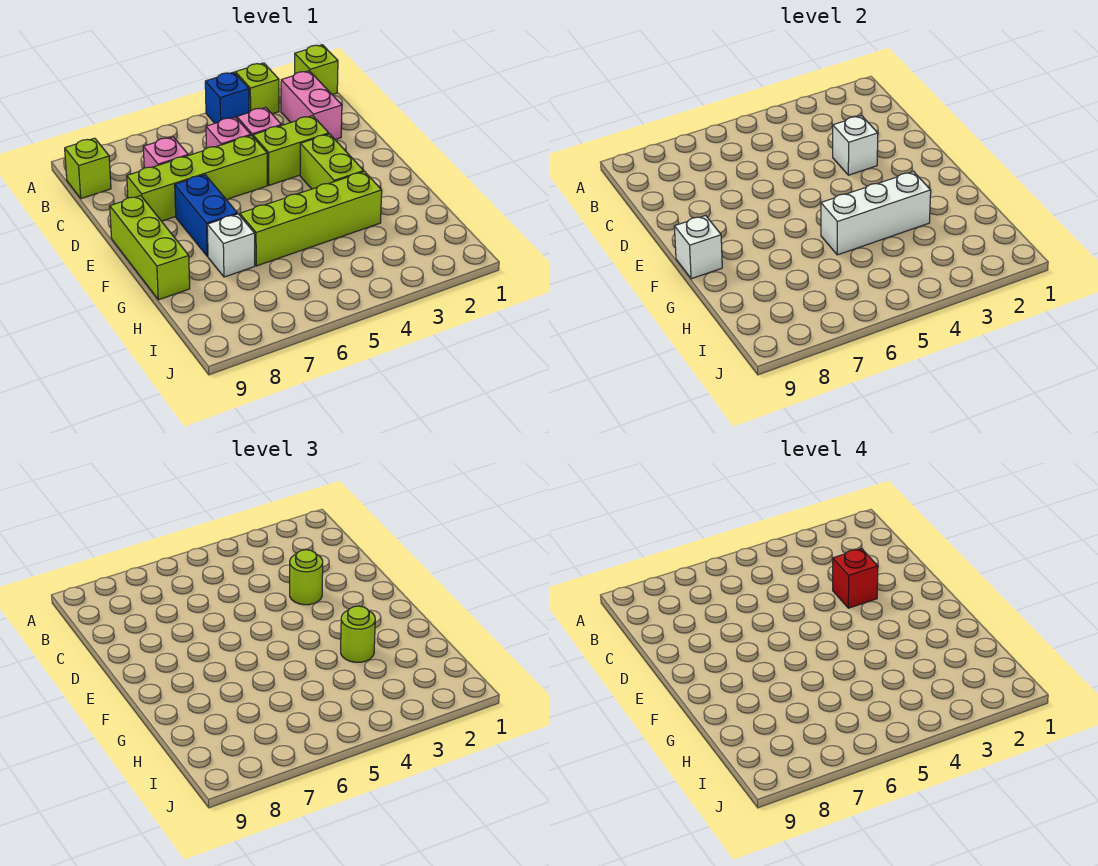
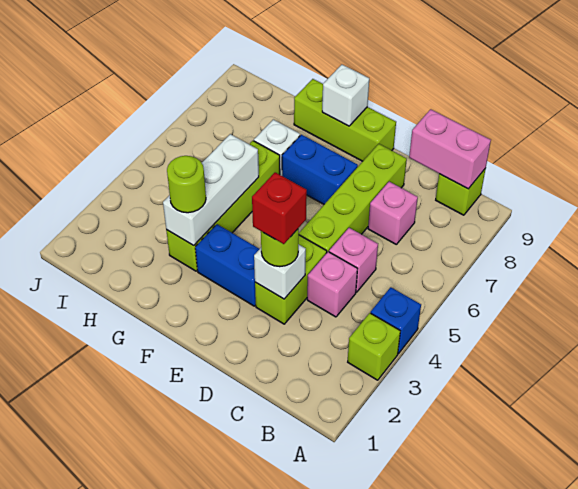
lime brick A1 level 1 -> none
pink brick B2:C2 level 1 -> pink brick B9:C9 level 2
lime brick E3:F3 level 1 -> blue brick E3:F3 level 1

